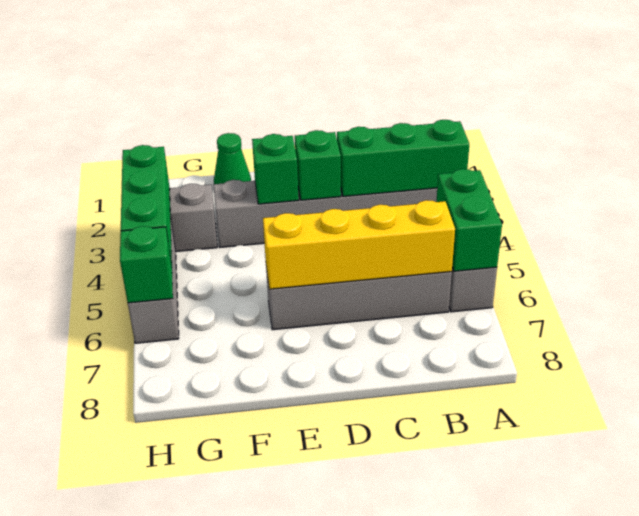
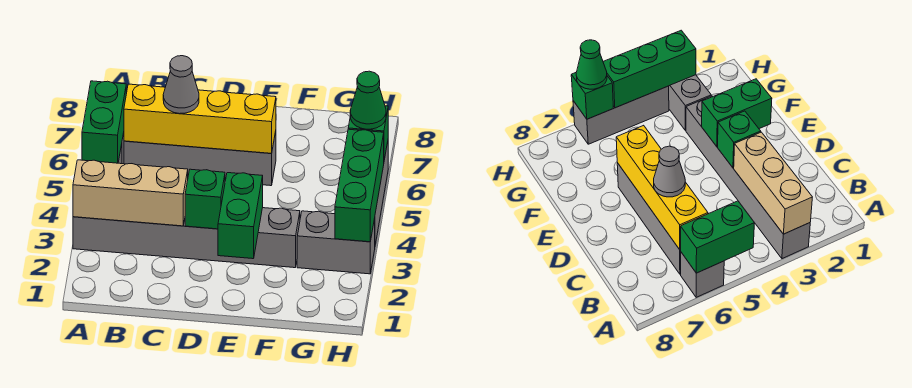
green brick A3:C3 level 2 -> tan brick A3:C3 level 2
none -> grey cone C6 level 3
green brick E3 level 2 -> green brick E2:E3 level 2
green cone F1 level 1 -> green cone H6 level 3

